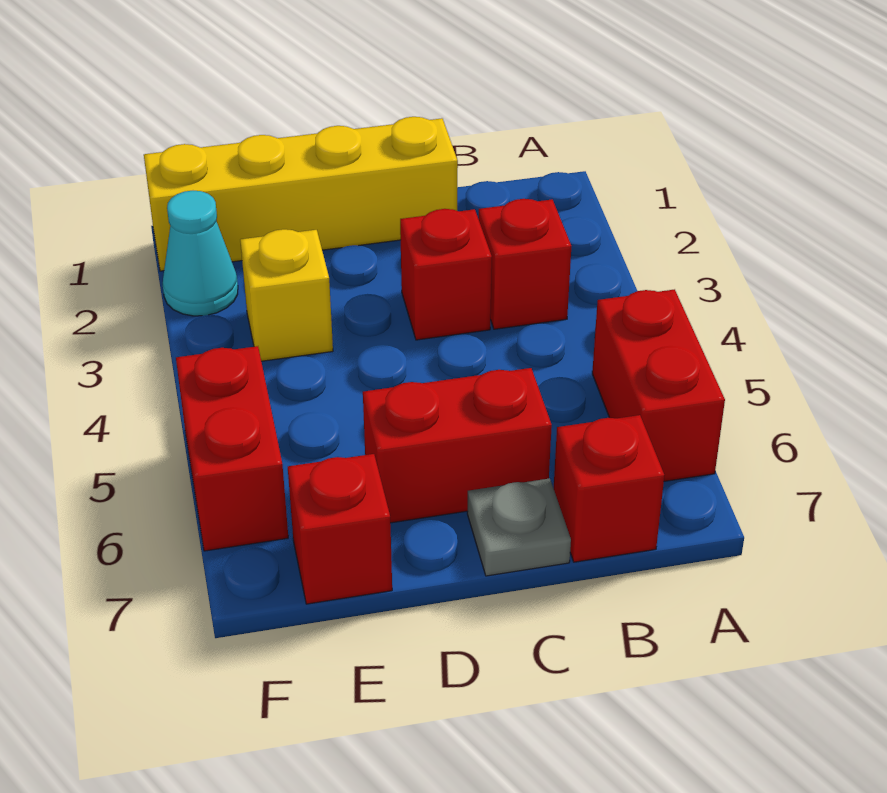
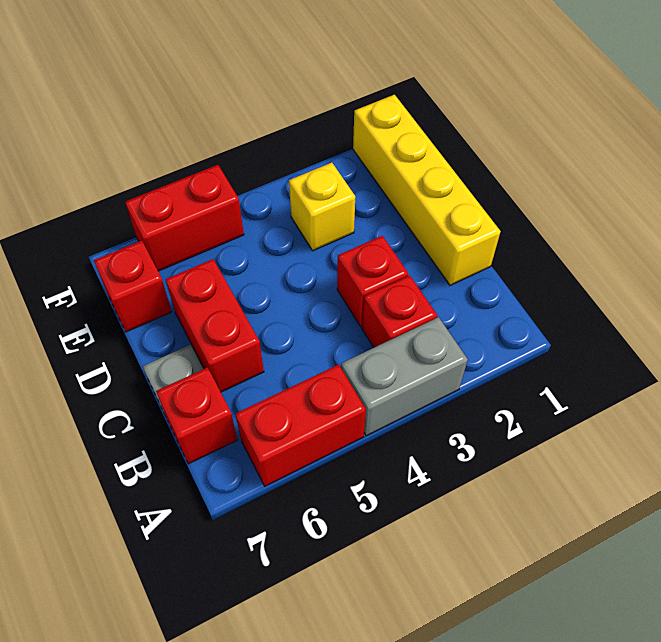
none -> grey brick A3:A4 level 1
cyan cone F2 level 1 -> none

